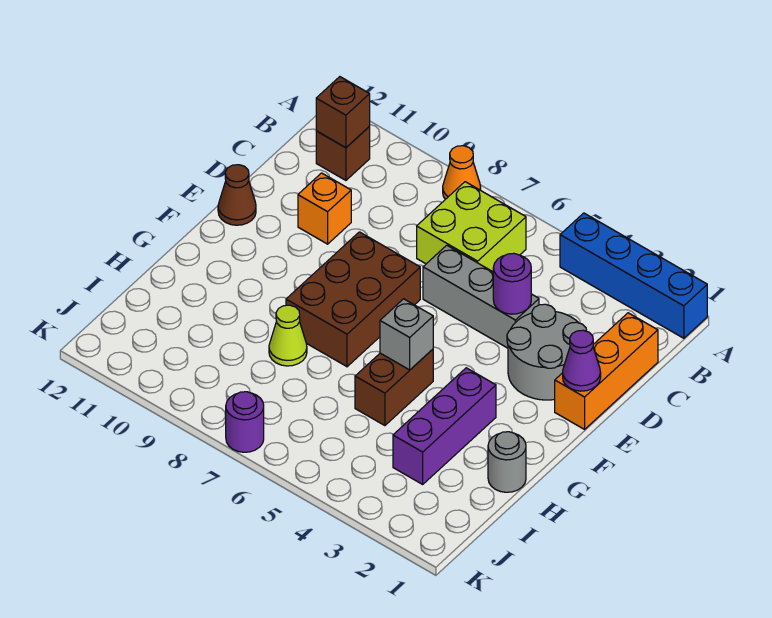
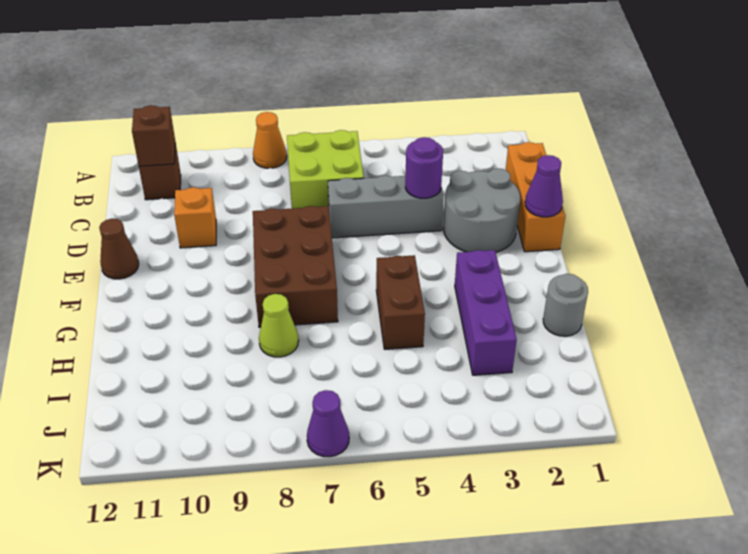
blue brick A1:A4 level 1 -> none
grey brick G5 level 2 -> none
purple round brick K7 level 1 -> purple cone K7 level 1

